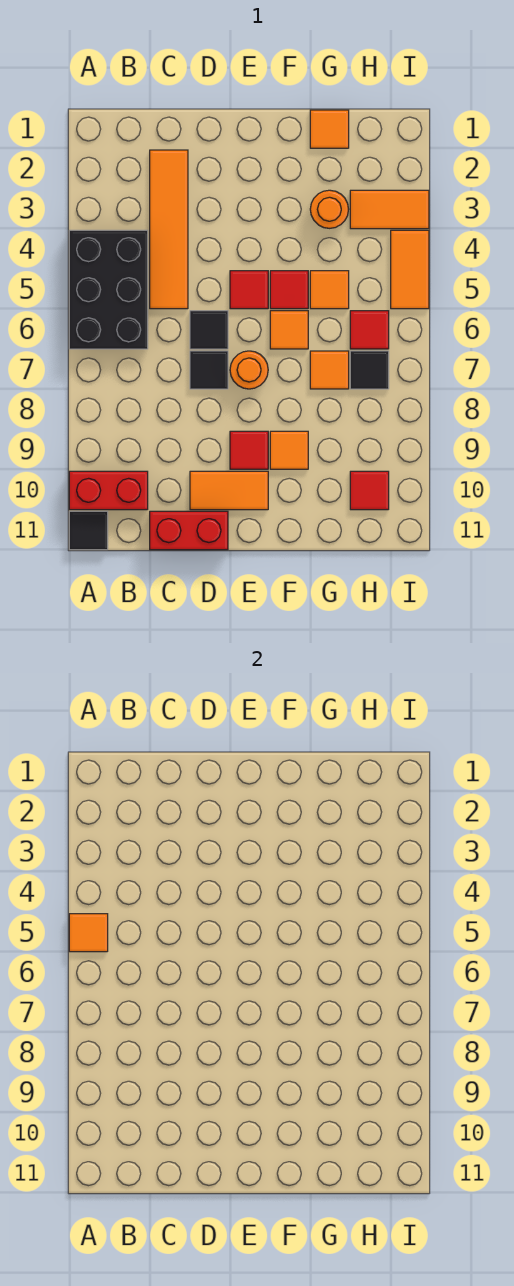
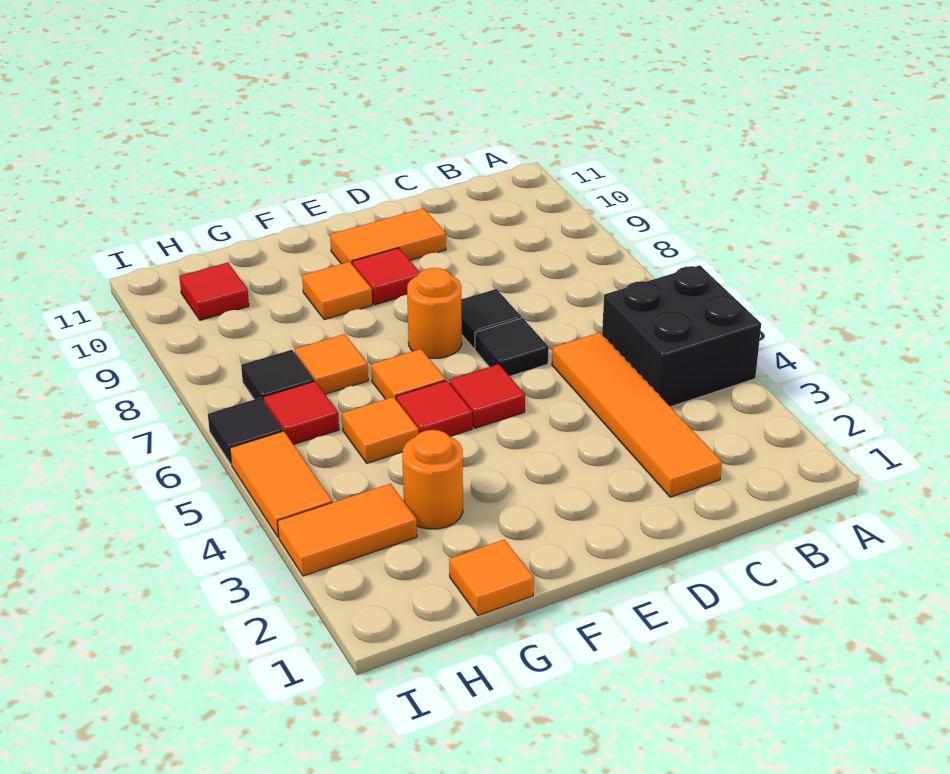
black brick A4:B6 level 1 -> black brick A4:B5 level 1
orange tile A5 level 2 -> none
red brick A10:B10 level 1 -> none
black tile A11 level 1 -> black tile I6 level 1
red brick C11:D11 level 1 -> none

